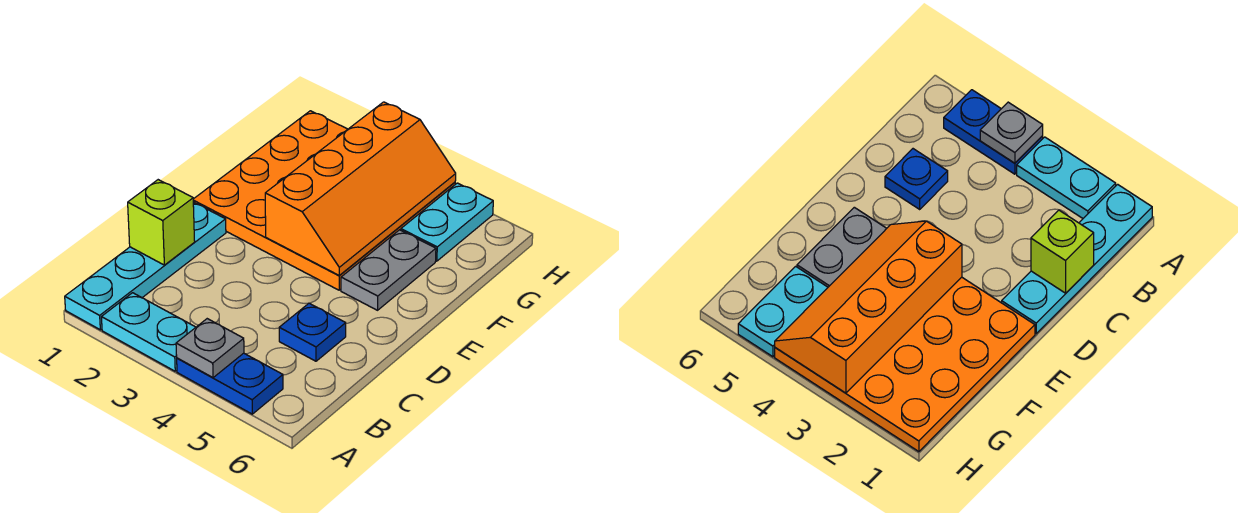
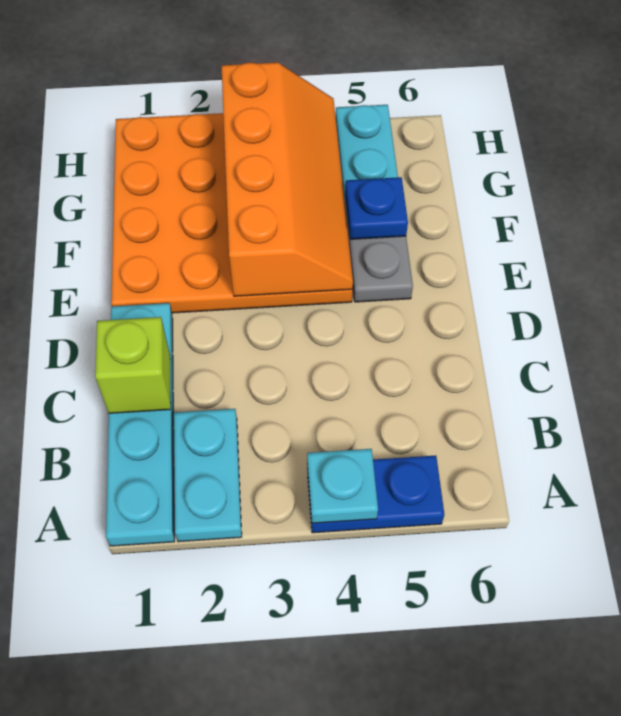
cyan plate A2:A3 level 1 -> cyan plate A2:B2 level 1
grey plate A4 level 2 -> cyan plate A4 level 2
blue plate C5 level 1 -> blue plate F5 level 2

